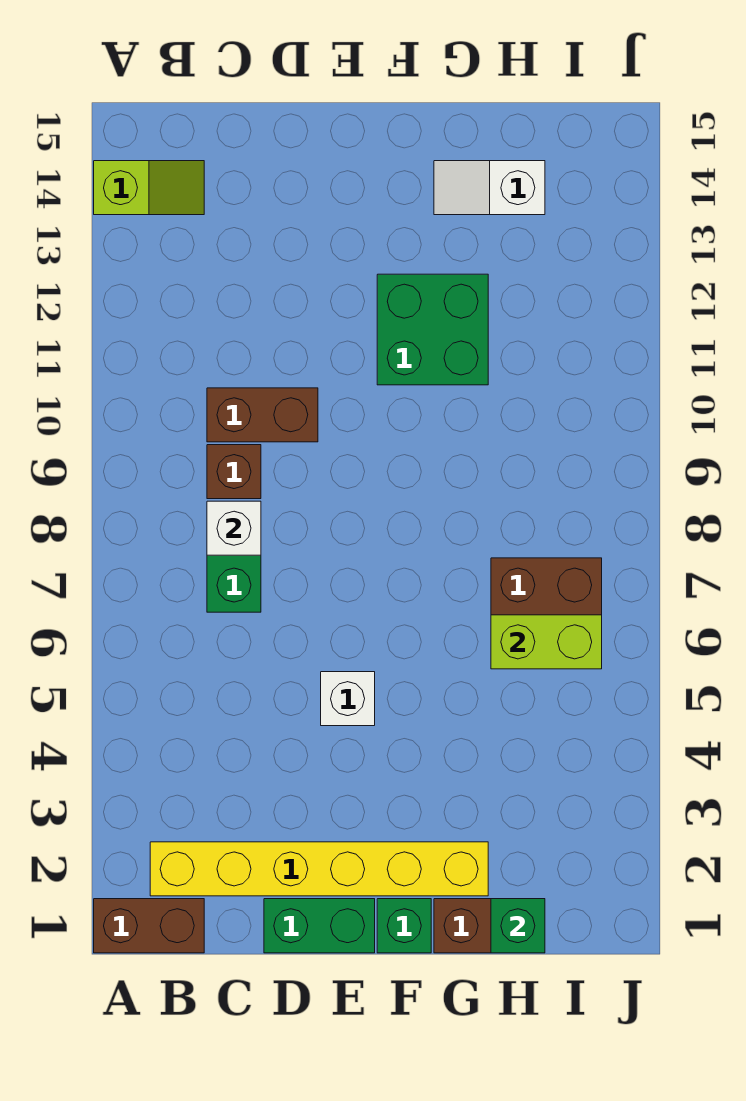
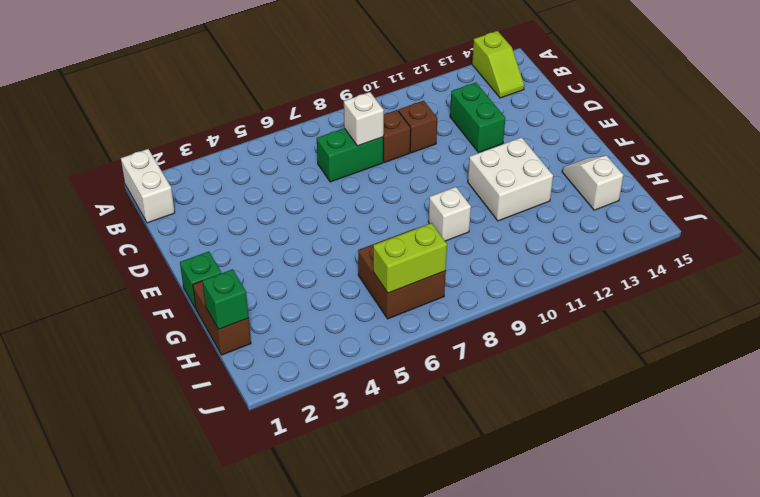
brown brick A1:B1 level 1 -> white brick A1:B1 level 1
yellow brick B2:G2 level 1 -> none
brown brick C10:D10 level 1 -> brown brick C10 level 1
green brick D1:E1 level 1 -> green brick C12:D12 level 1
white brick E5 level 1 -> white brick G9 level 1
green brick F11:G12 level 1 -> white brick F11:G12 level 1
lime brick H6:I6 level 2 -> lime brick I6:I7 level 2

